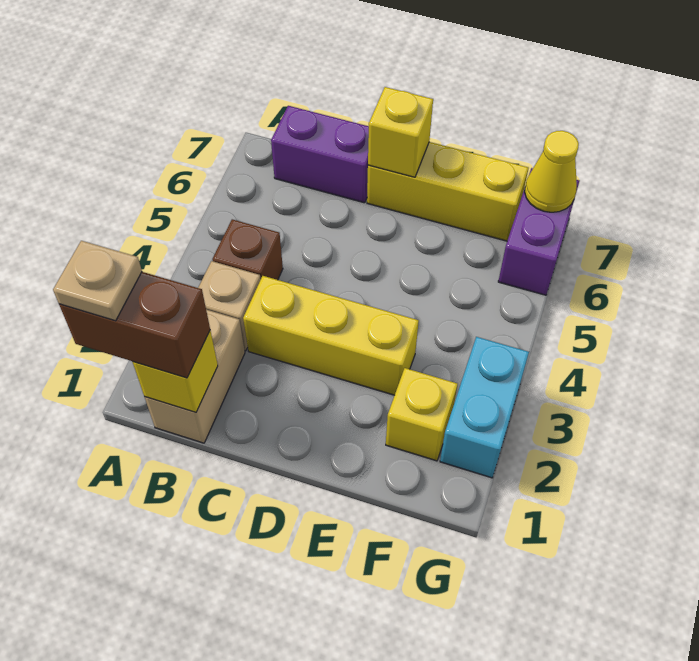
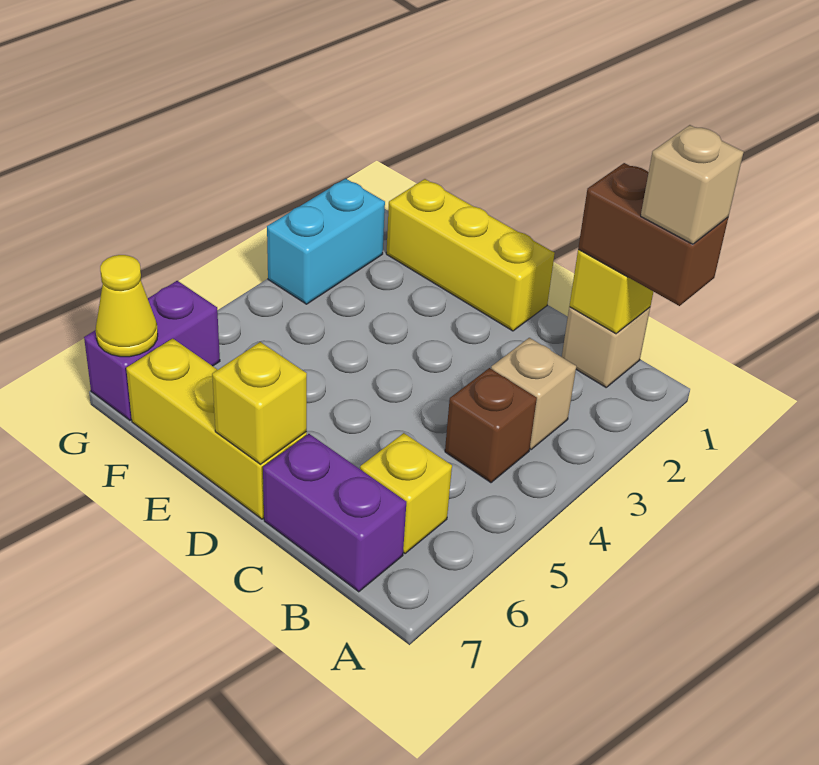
tan plate A1 level 4 -> tan brick A1 level 4
tan brick B1:B2 level 1 -> tan brick B1 level 1
yellow brick C3:E3 level 1 -> yellow brick D1:F1 level 1
yellow brick F2 level 1 -> yellow brick B6 level 1

